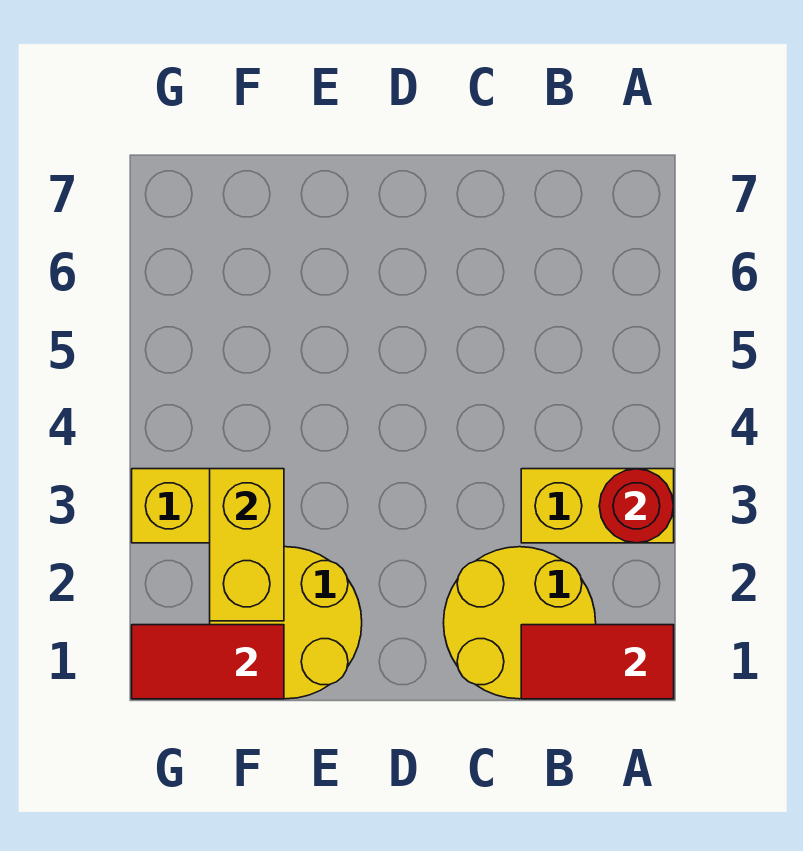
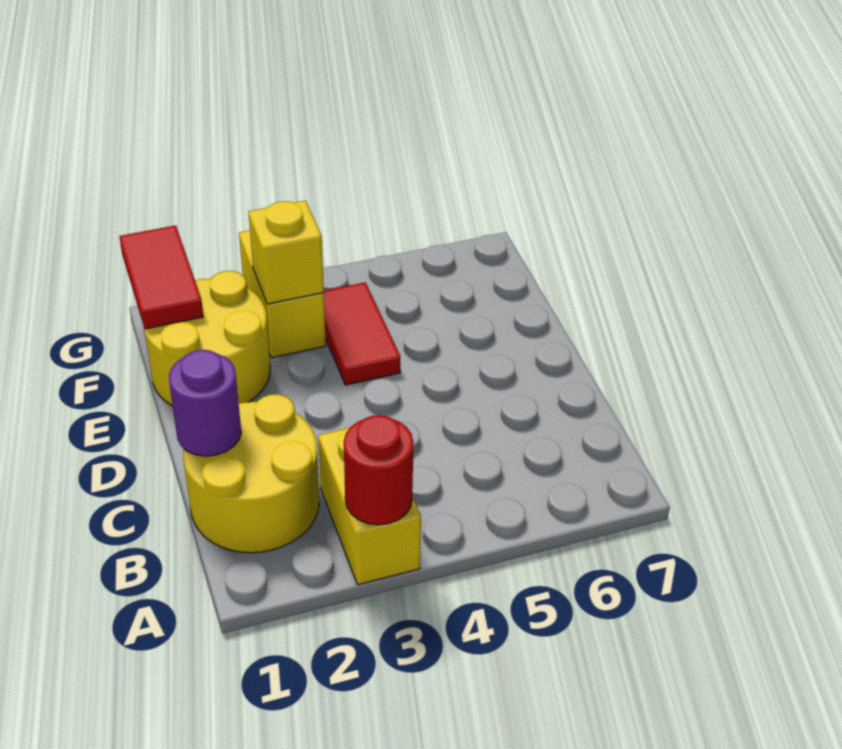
red tile A1:B1 level 2 -> red tile E4:F4 level 1
none -> purple round brick C1 level 2
yellow brick F2:F3 level 2 -> yellow brick F3 level 2

